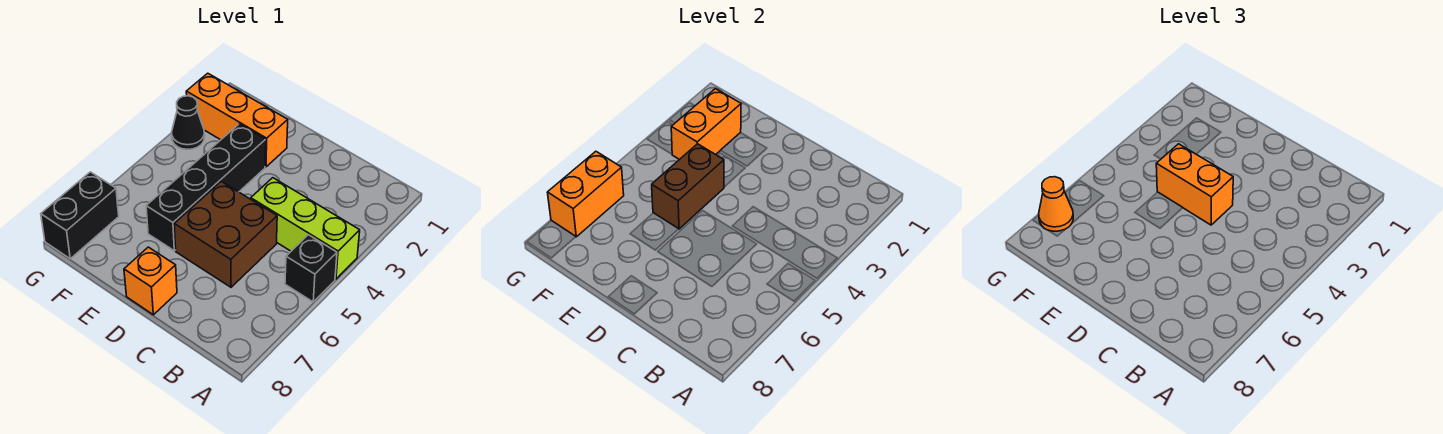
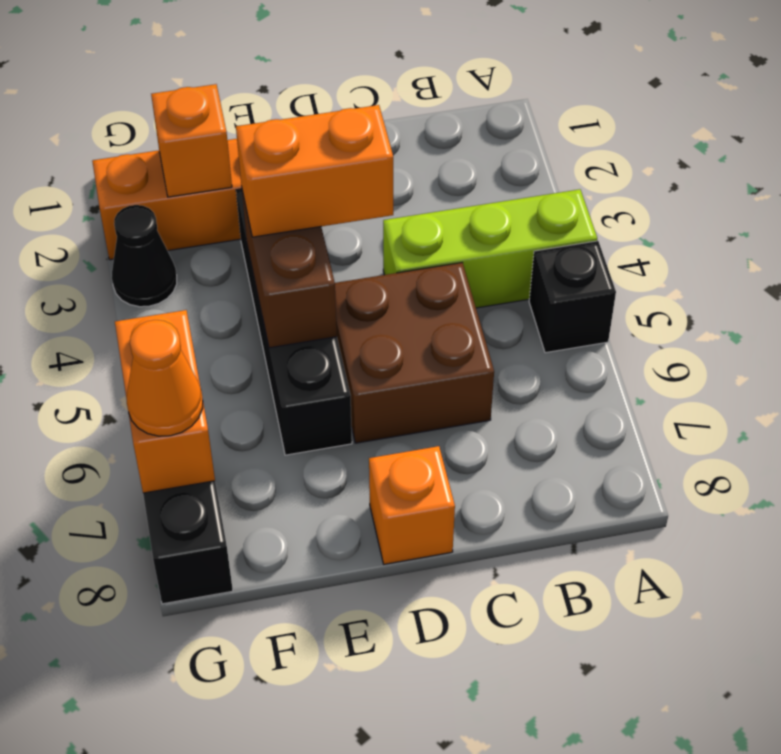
orange brick F2:F3 level 2 -> orange brick F2 level 2

